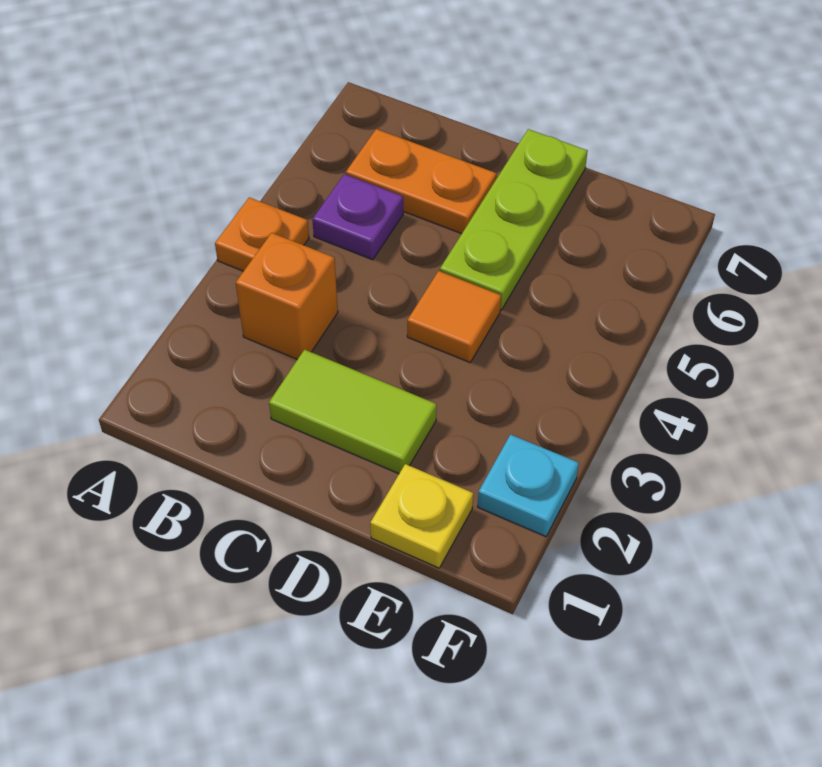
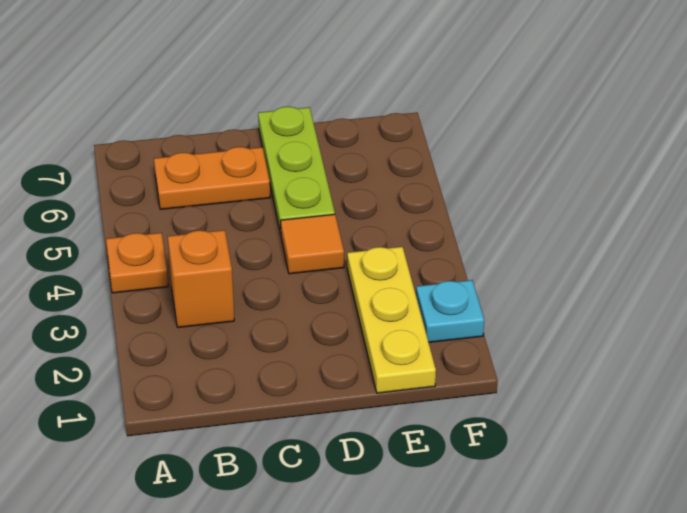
purple plate B5 level 1 -> none
lime tile C2:D2 level 1 -> none
yellow plate E1 level 1 -> yellow plate E1:E3 level 1

